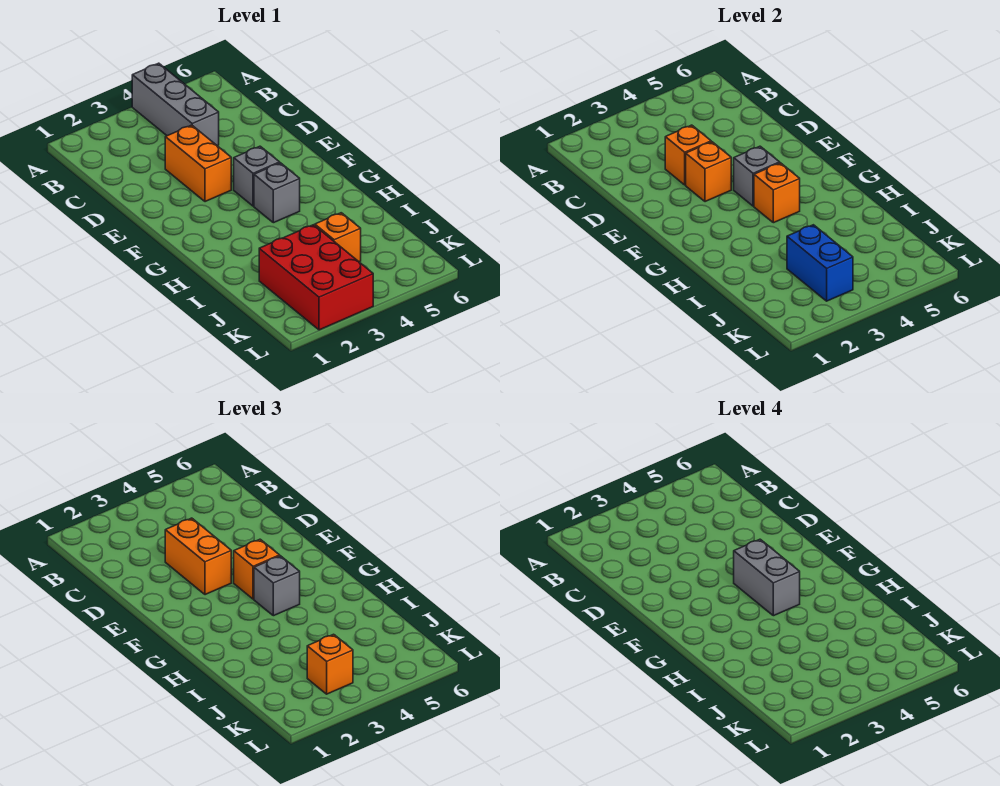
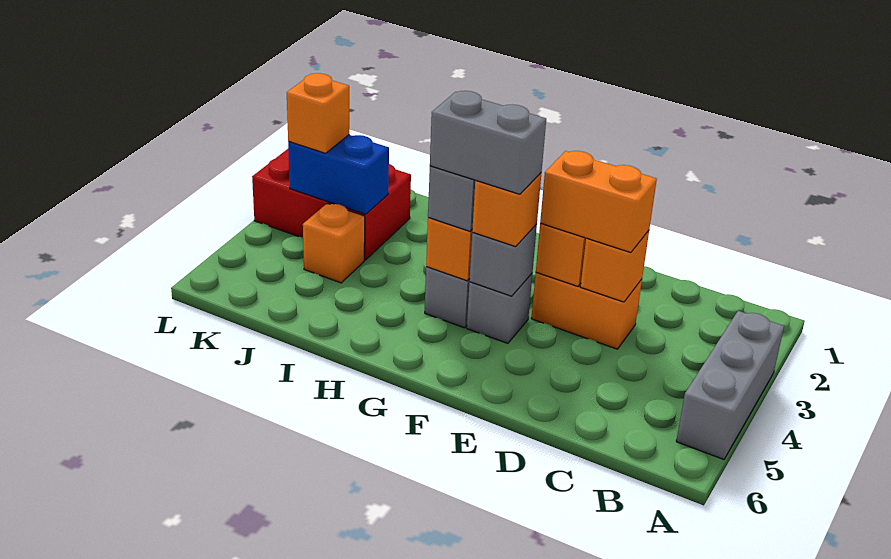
grey brick A4:C4 level 1 -> grey brick A3:A5 level 1

